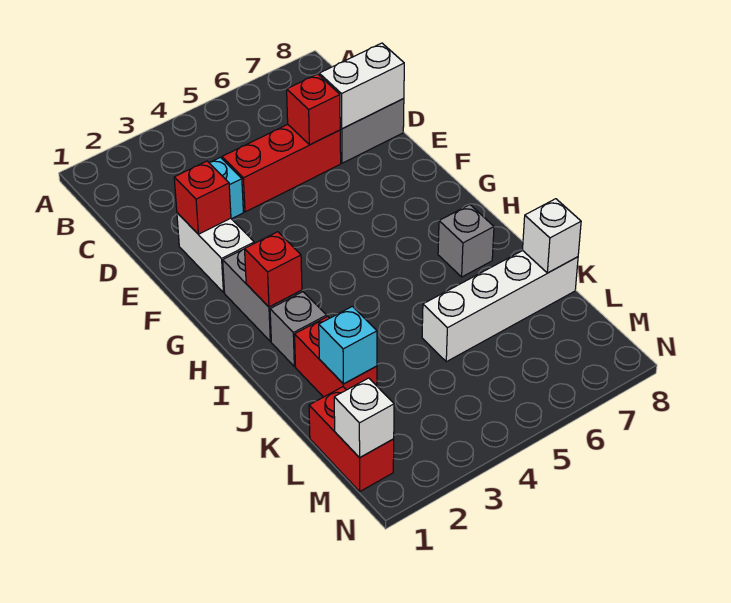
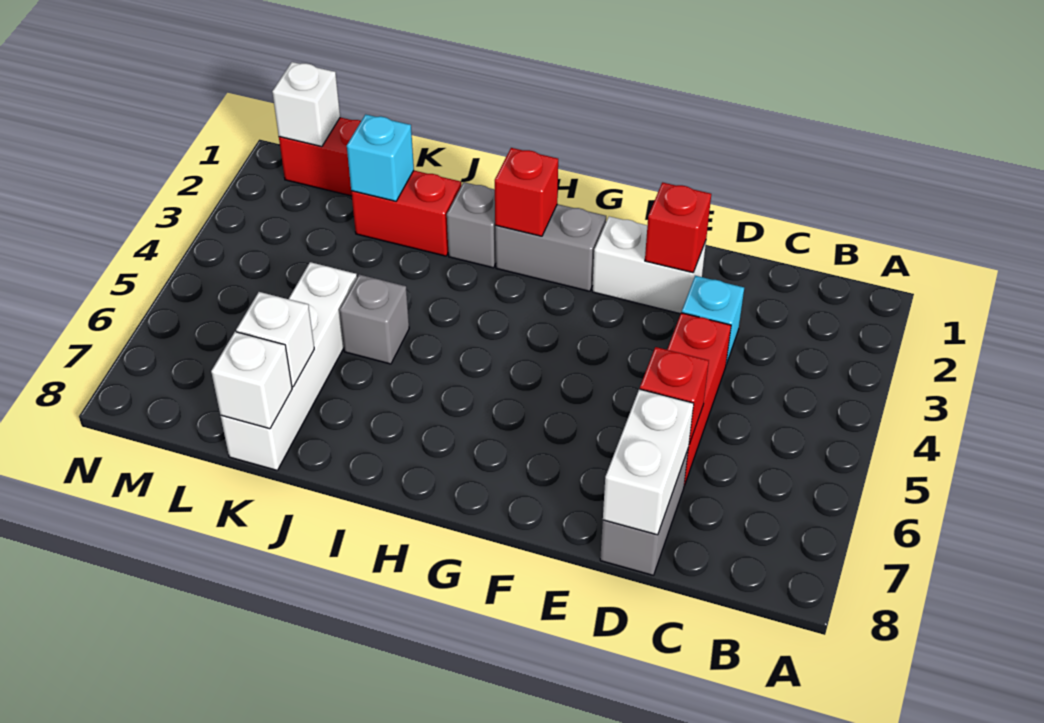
grey brick I7 level 1 -> grey brick J5 level 1
none -> white brick K7 level 2

